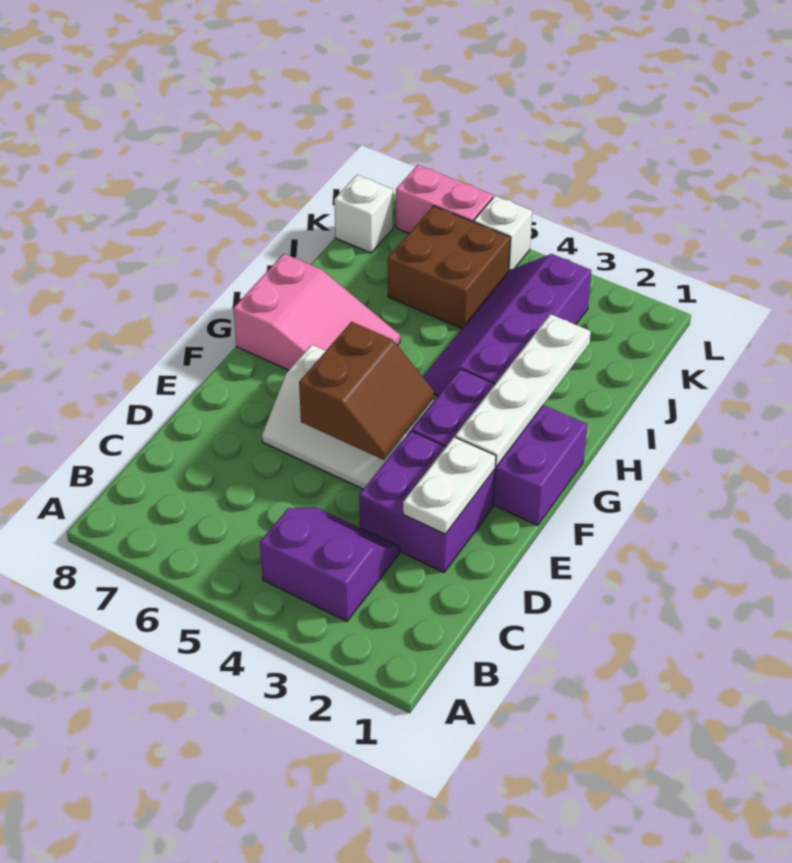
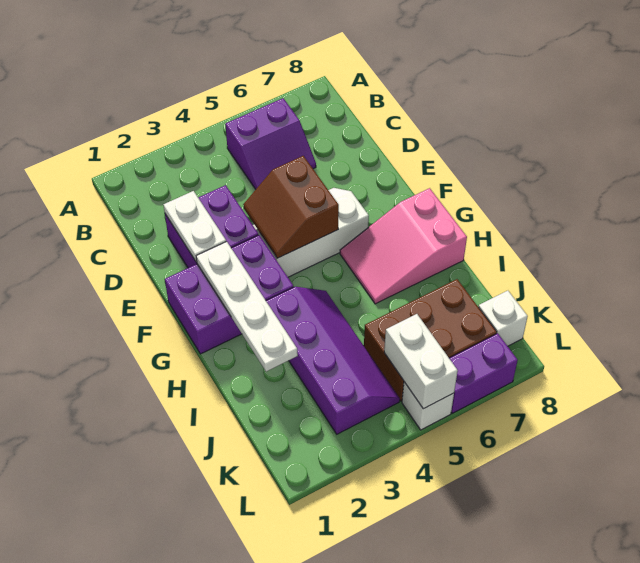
purple slope B3:C4 level 1 top B -> purple slope B5:C6 level 1 top B
brown brick J5:K6 level 1 -> brown brick J5:K7 level 1
none -> white brick K5:L5 level 2
pink brick L6:L7 level 1 -> purple brick L6:L7 level 1

